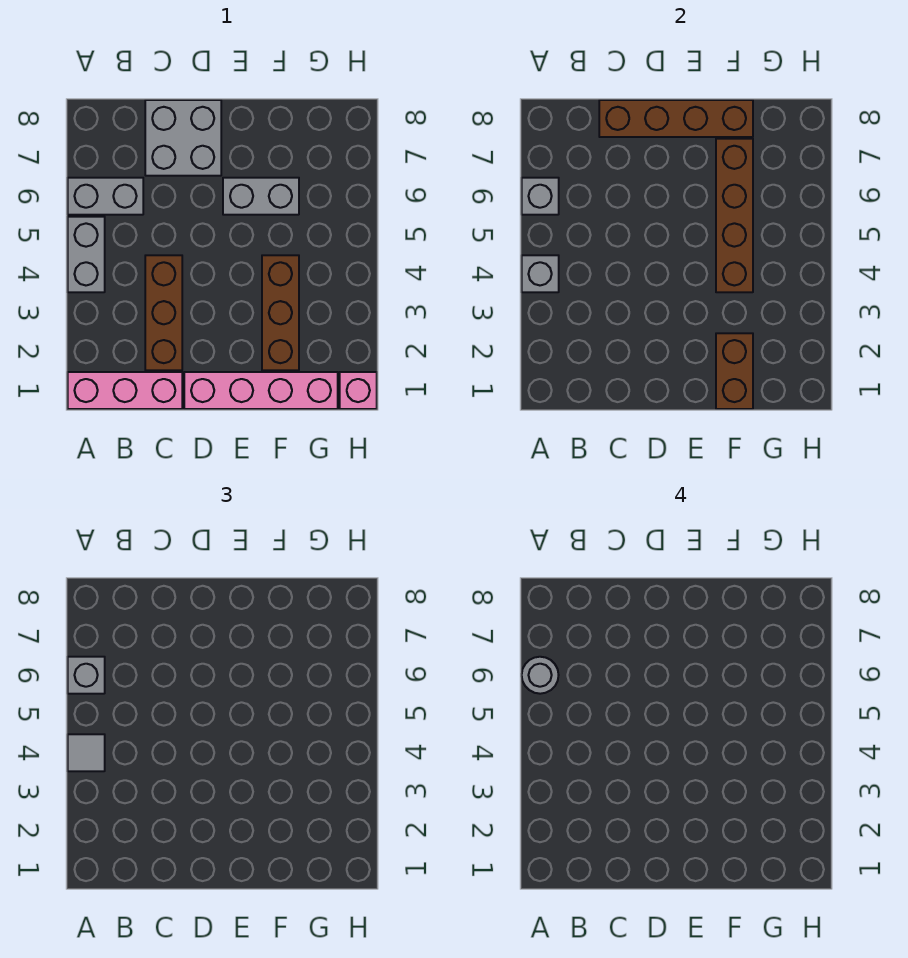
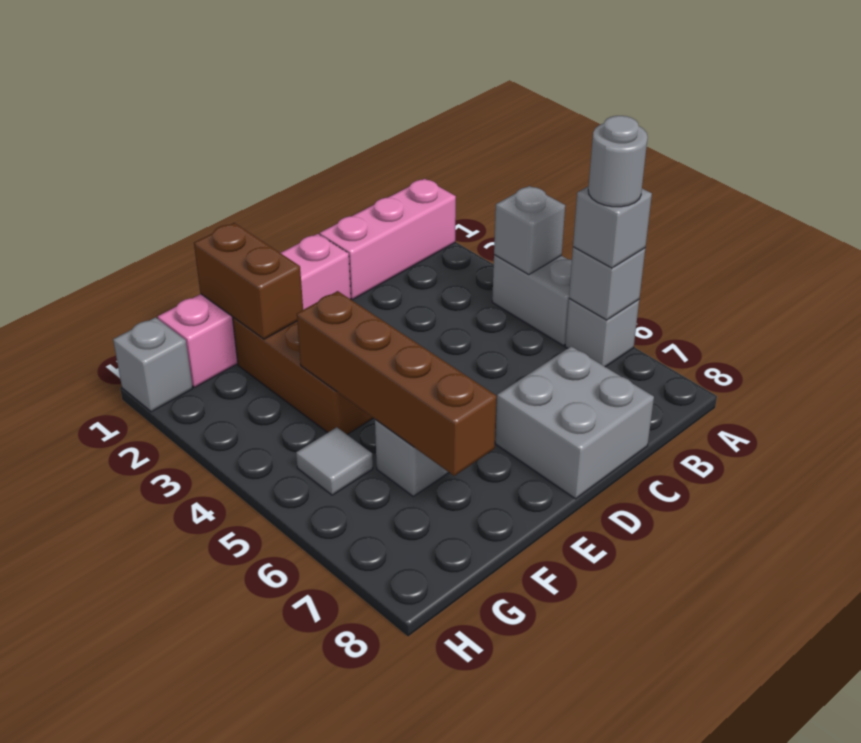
grey tile A4 level 3 -> grey tile G5 level 1
grey brick A6:B6 level 1 -> grey brick A6 level 1
brown brick C2:C4 level 1 -> none
brown brick C8:F8 level 2 -> none
pink brick H1 level 1 -> grey brick H1 level 1

